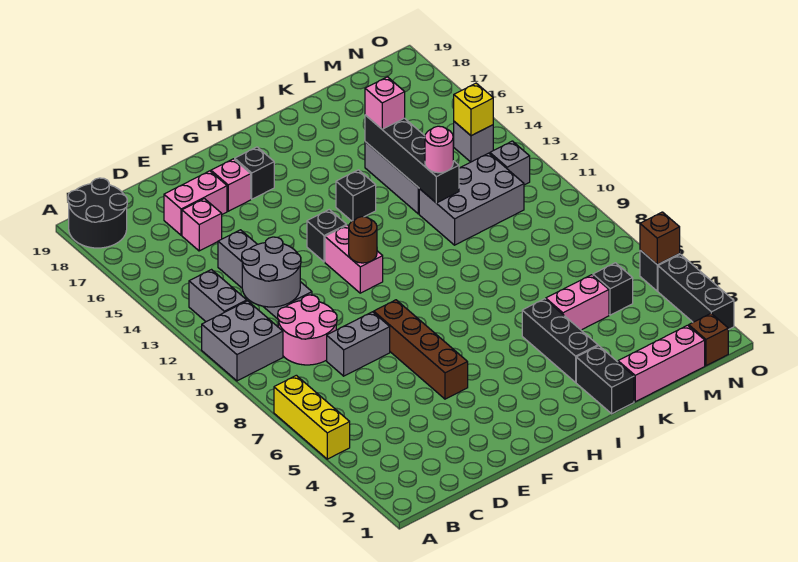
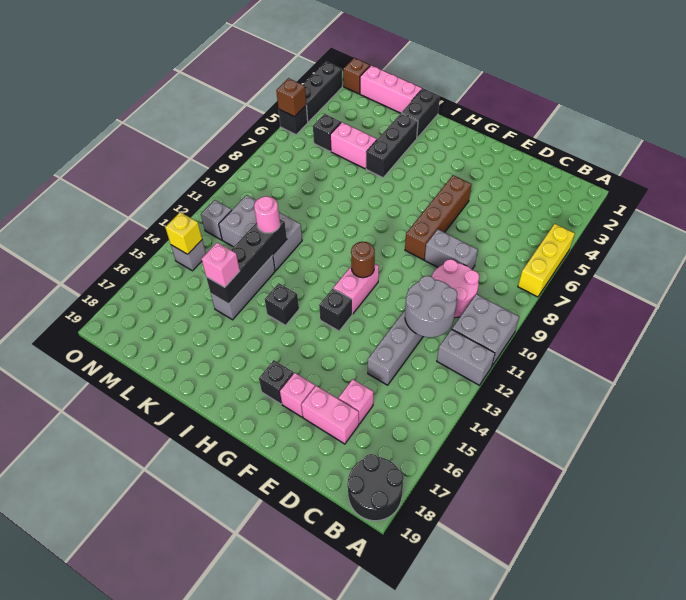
grey brick B12:B13 level 1 -> grey brick A12:B12 level 1

